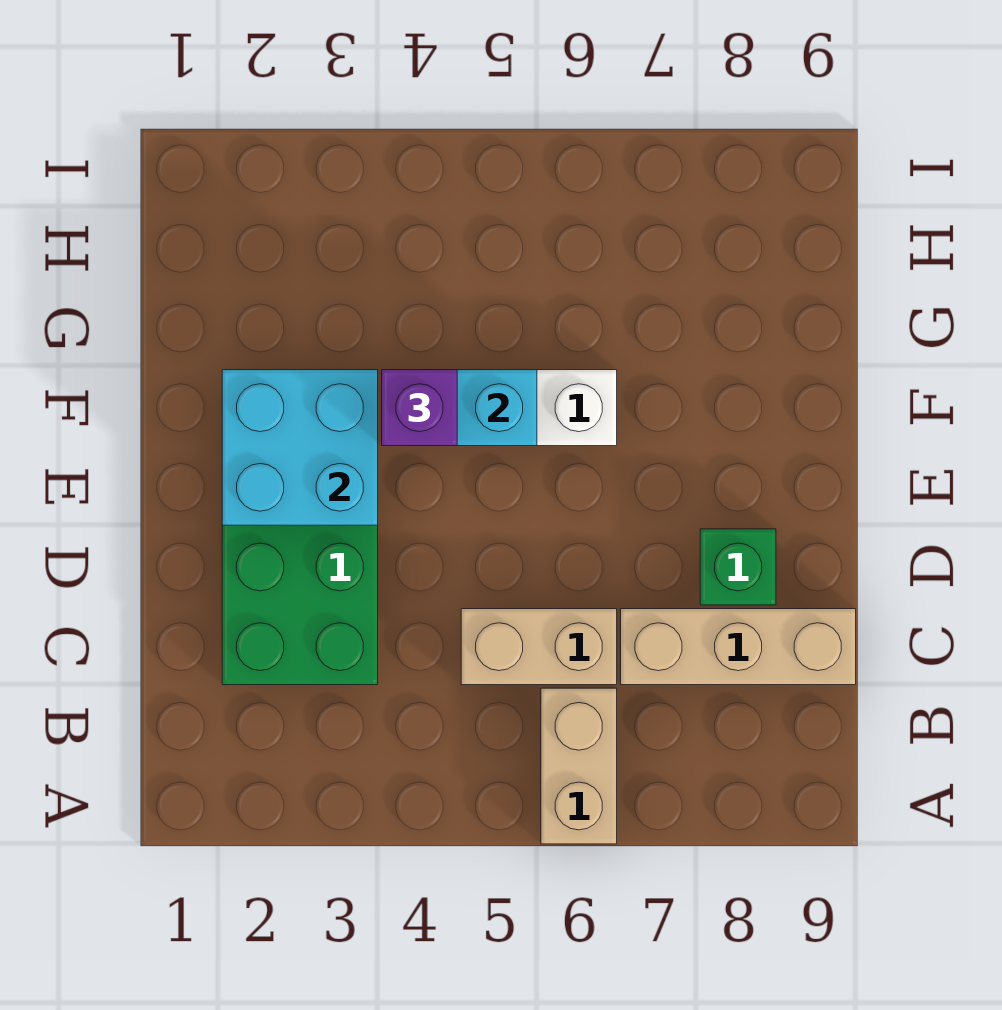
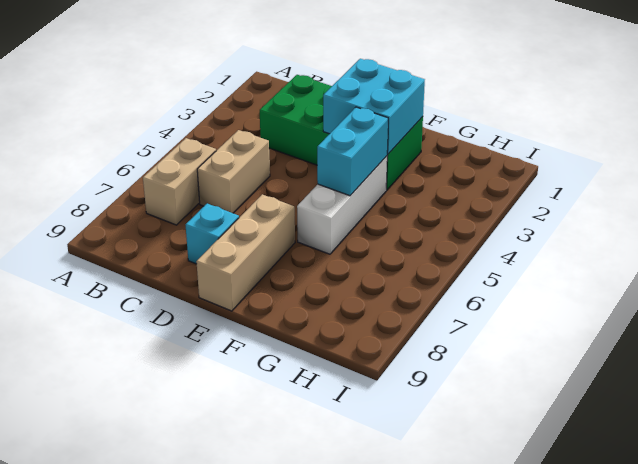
tan brick A6:B6 level 1 -> tan brick B6:B7 level 1
tan brick C7:C9 level 1 -> tan brick E7:E9 level 1
green brick D8 level 1 -> cyan brick D8 level 1
purple brick F4 level 3 -> none

